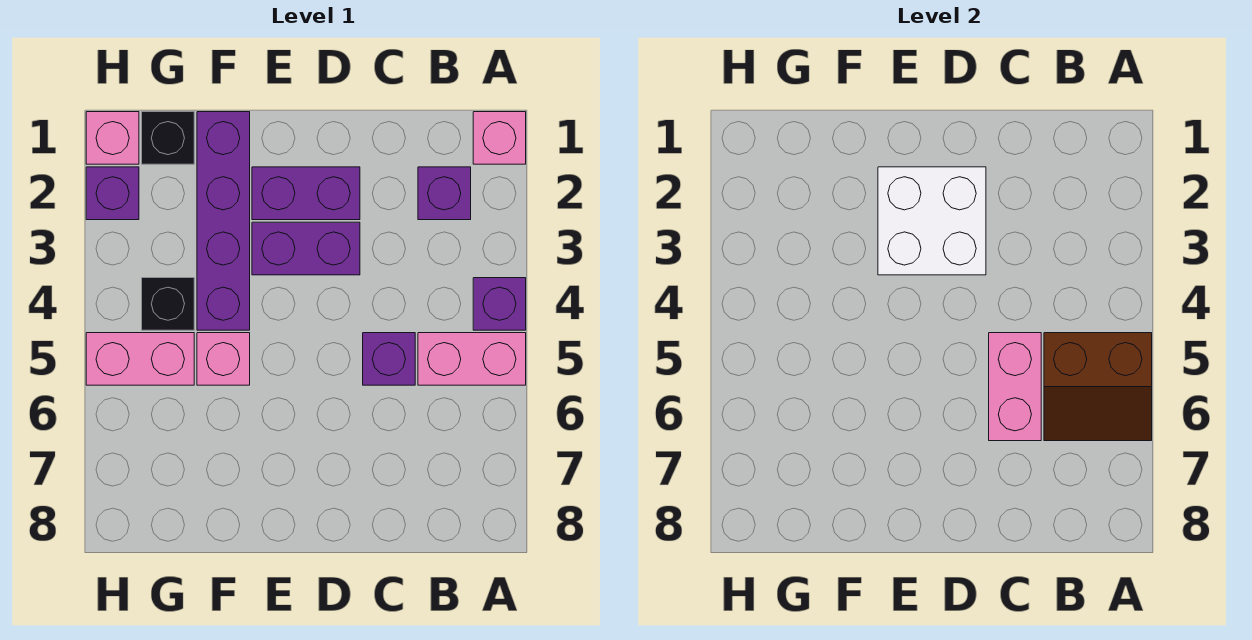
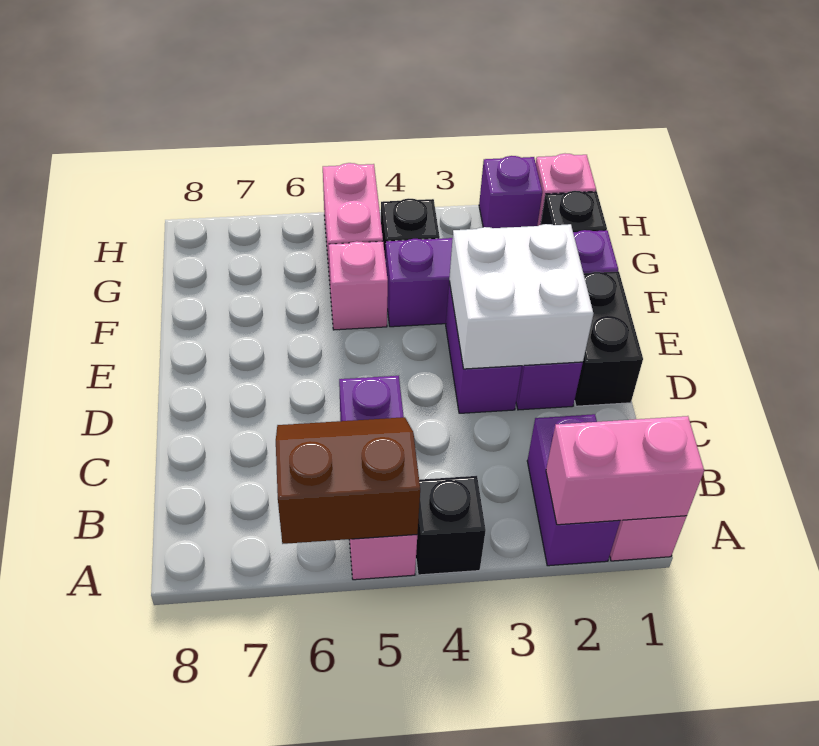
purple brick A4 level 1 -> black brick A4 level 1
brown slope A5:B6 level 2 top 5 -> brown slope A5:B6 level 2 top A
purple brick B2 level 1 -> purple brick A2:B2 level 1
pink brick C5:C6 level 2 -> pink brick A1:A2 level 2
none -> black brick D1:E1 level 1

